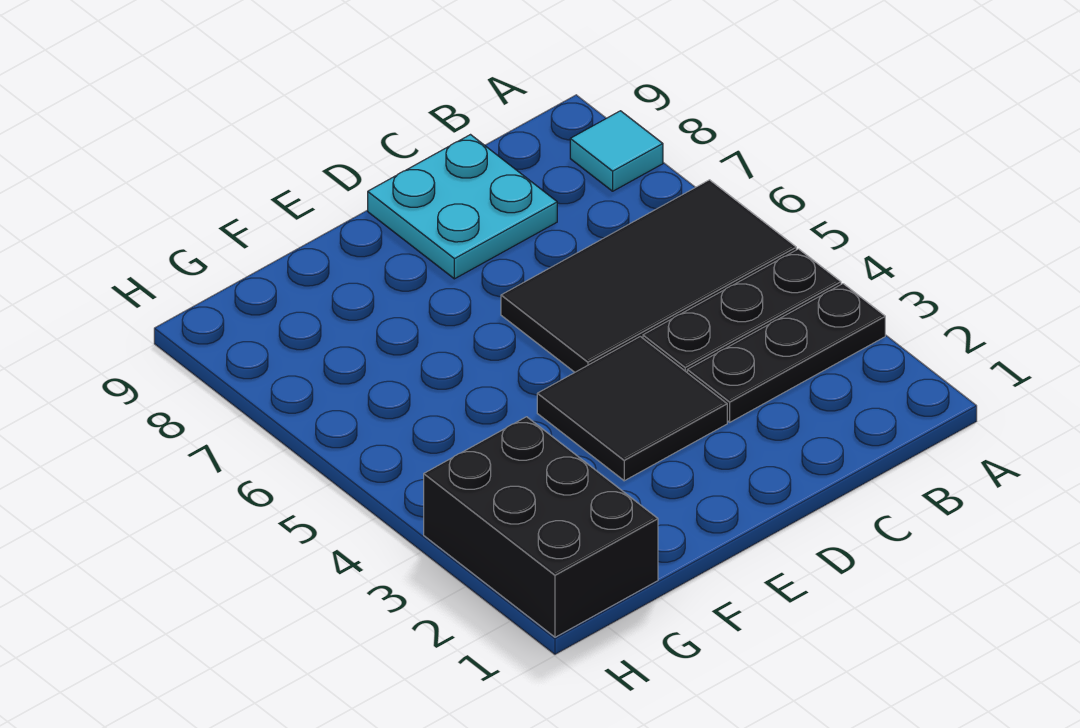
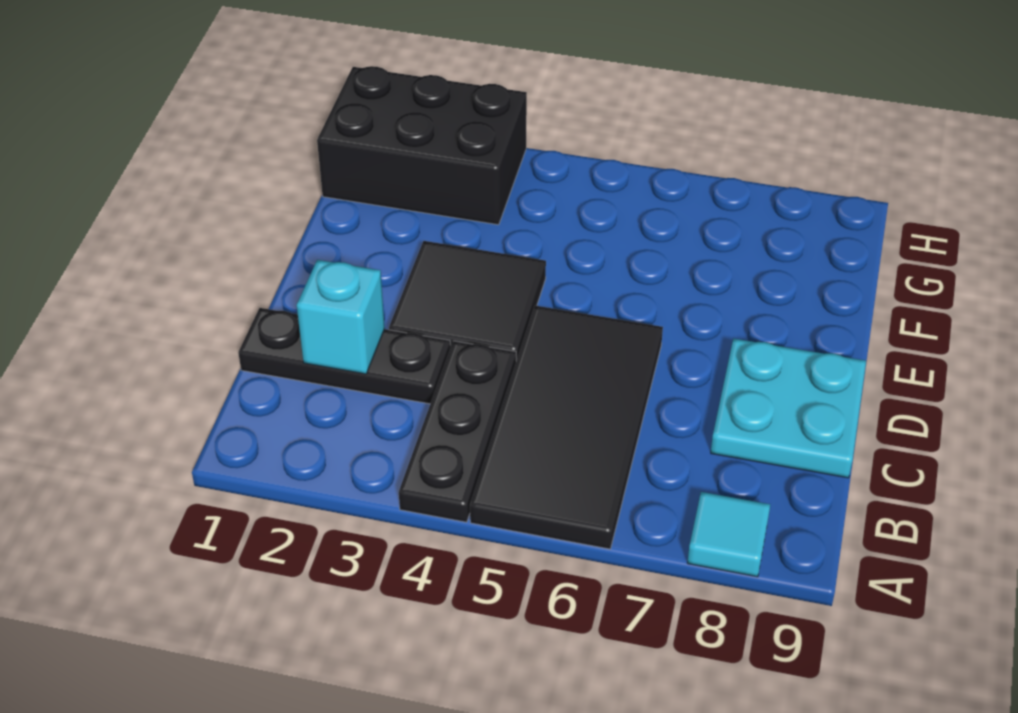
black plate A3:C3 level 1 -> black plate C1:C3 level 1
none -> cyan brick C2 level 2

